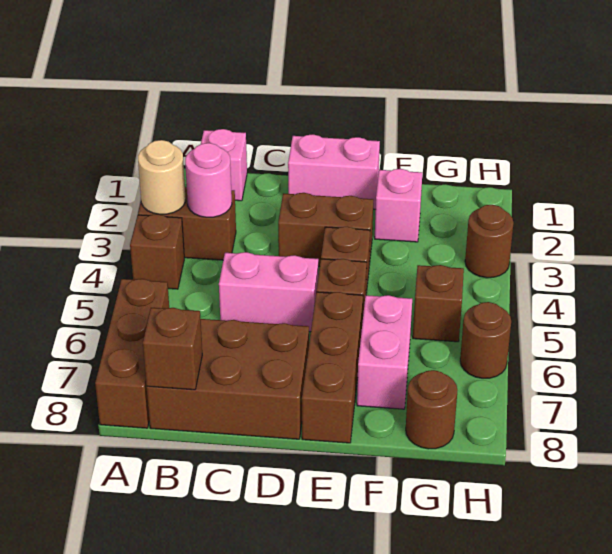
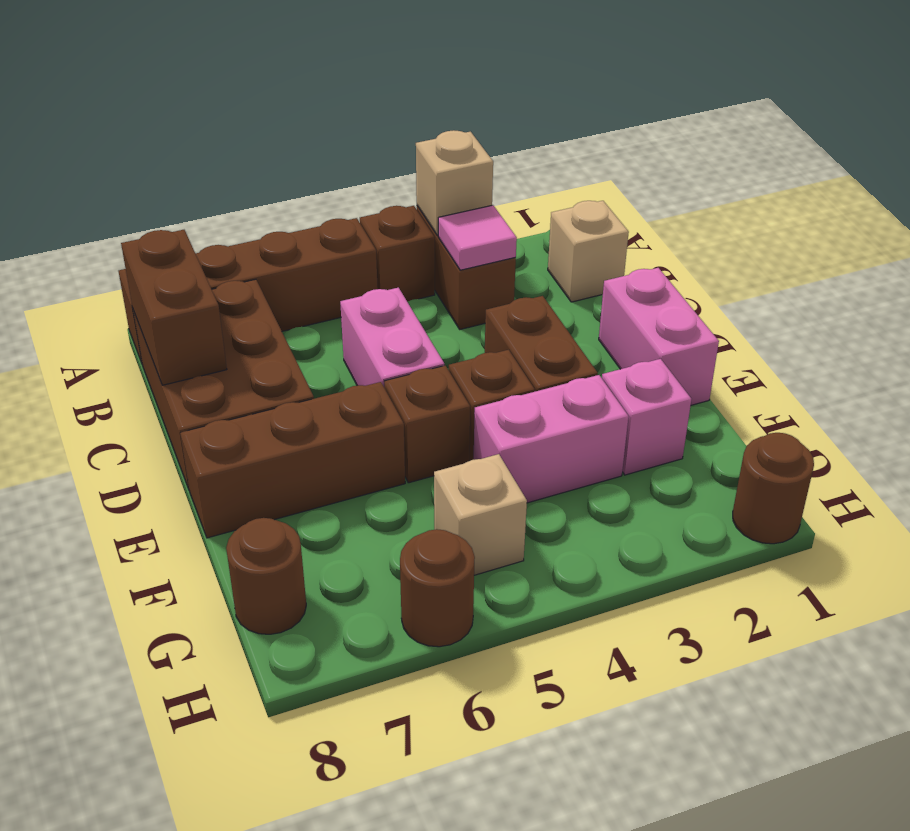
tan round brick A3 level 2 -> tan brick A3 level 2
brown brick A6:A8 level 1 -> brown brick A5:A8 level 1
pink brick B1 level 1 -> tan brick B1 level 1
pink round brick B3 level 2 -> pink tile B3 level 2
brown brick B8 level 2 -> brown brick B8:C8 level 2
pink brick F6:F7 level 1 -> pink brick F3:F4 level 1
brown brick G5 level 1 -> tan brick G5 level 1
brown round brick H3 level 1 -> brown round brick H1 level 1

